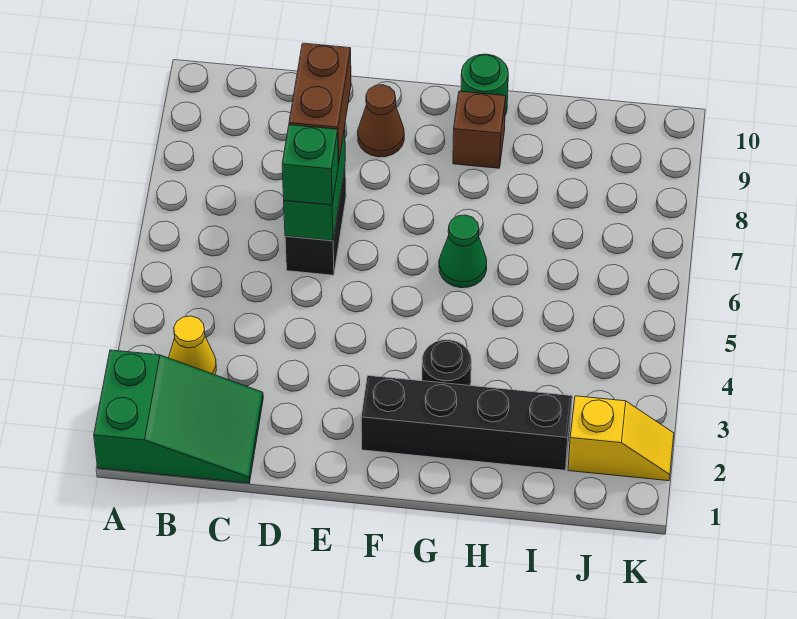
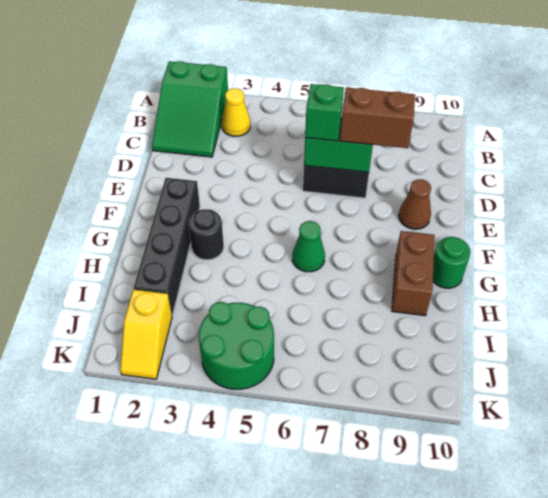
brown brick G9 level 1 -> brown brick G9:H9 level 1
none -> green round brick J4:K5 level 1

